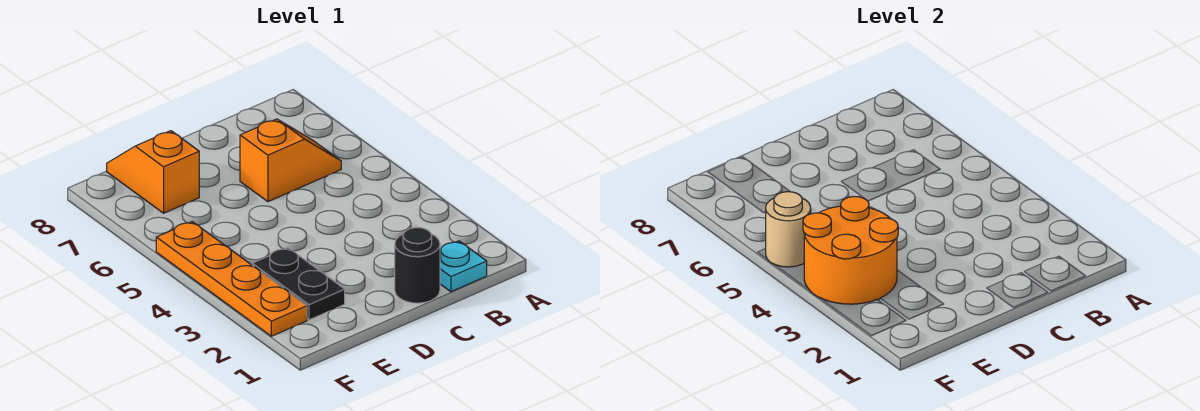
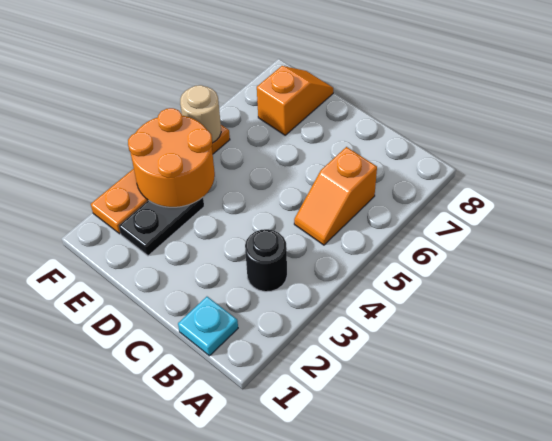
orange slope B6:C6 level 1 top C -> orange slope B5:B6 level 1 top 6
black round brick C1 level 1 -> black round brick B3 level 1

